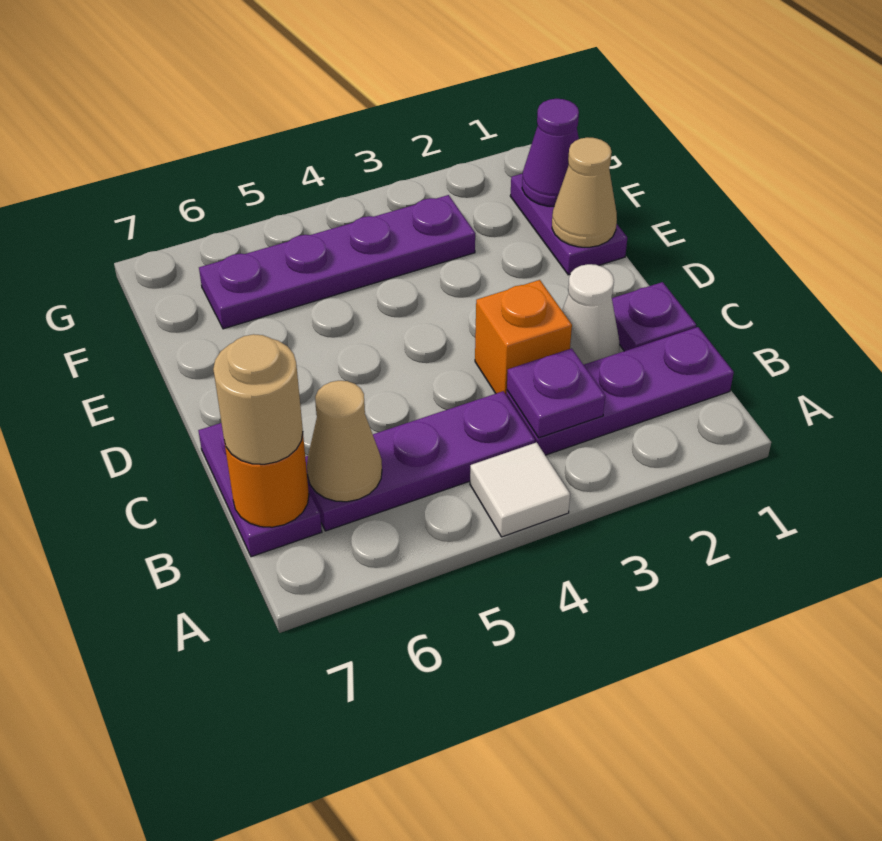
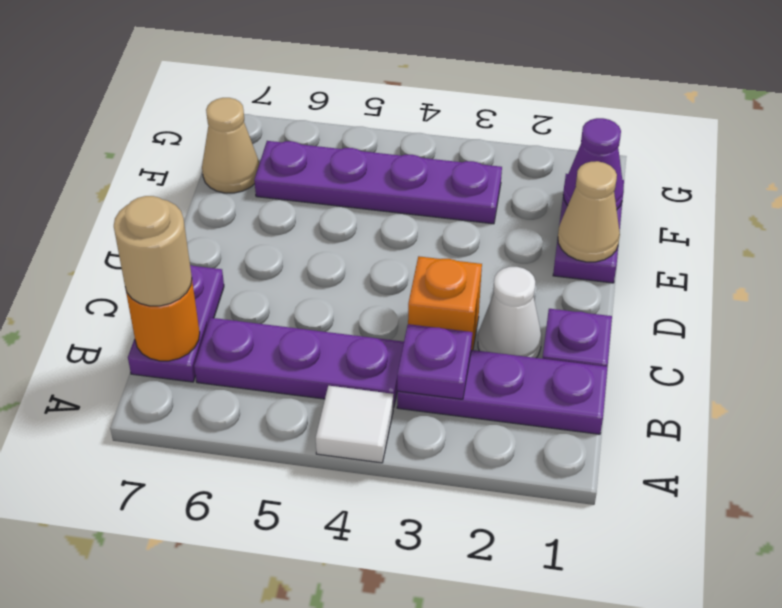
tan cone B6 level 2 -> tan cone F7 level 1

